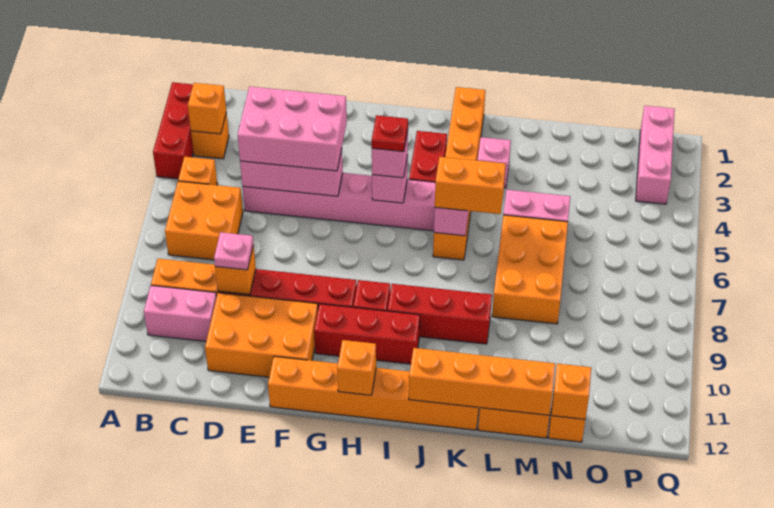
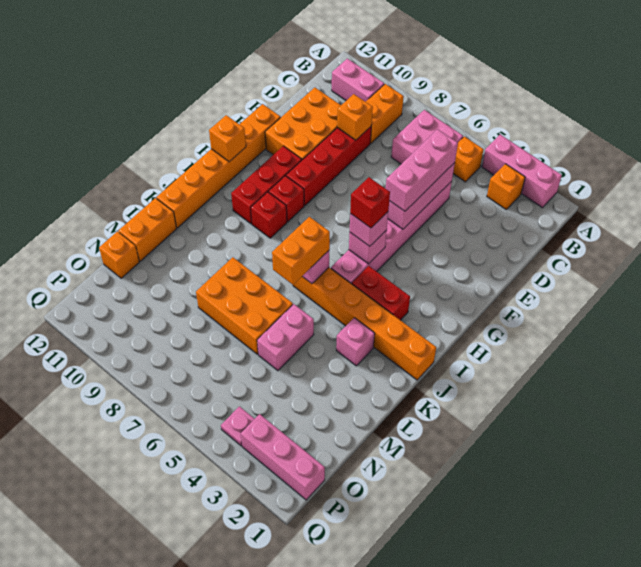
red brick A2:A4 level 1 -> pink brick A2:A4 level 1
orange brick B3 level 2 -> none
orange brick B6:C7 level 1 -> pink brick B6:C7 level 1
pink brick B10:C10 level 1 -> pink brick B10:B11 level 1
pink brick D4:F5 level 3 -> pink brick D5:F5 level 3
pink plate D9 level 3 -> pink plate P4 level 1
red plate H5 level 4 -> red brick H5 level 4
red brick I9:K9 level 1 -> red brick I9 level 1
orange brick J12:M12 level 2 -> none
orange brick N12 level 2 -> none

